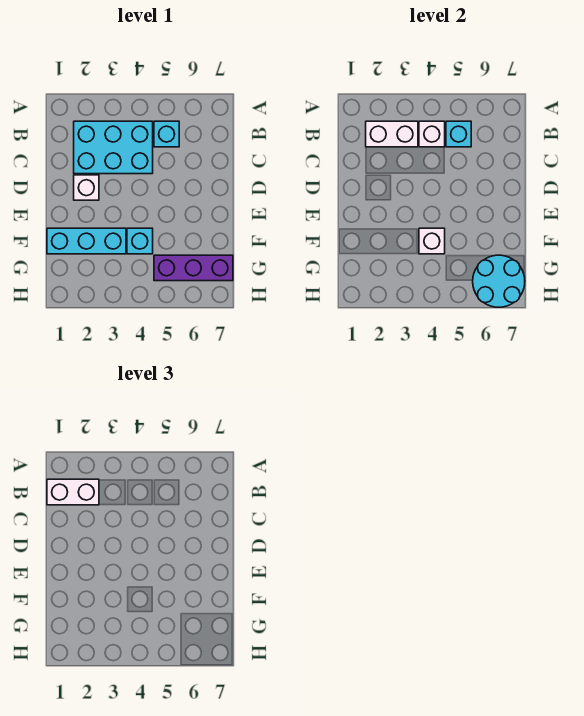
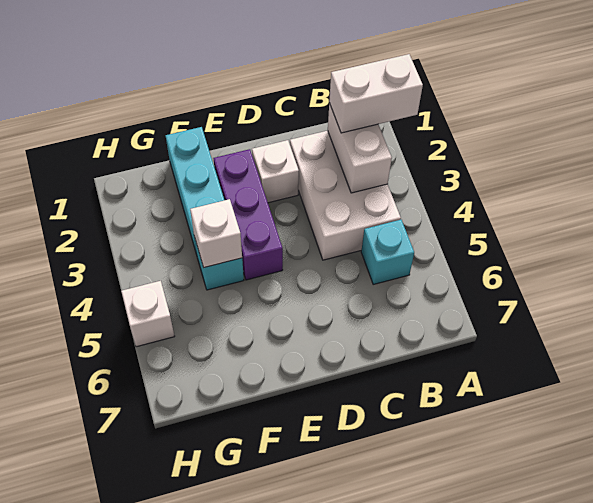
white brick B1:B2 level 3 -> white brick A2:B2 level 3
cyan brick B2:C4 level 1 -> white brick B2:C4 level 1
white brick B4 level 2 -> white brick H5 level 1
cyan brick B5 level 2 -> none
purple brick G5:G7 level 1 -> purple brick E2:E4 level 1
cyan round brick G6:H7 level 2 -> none

